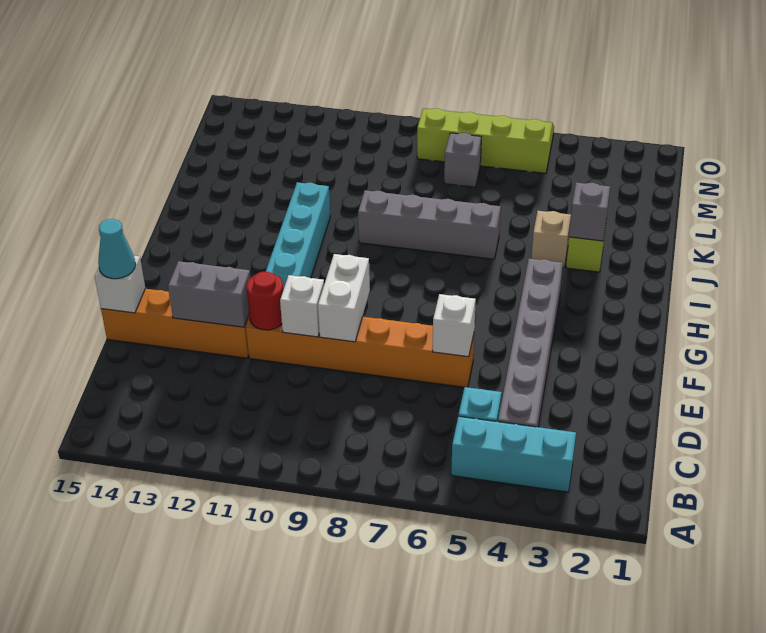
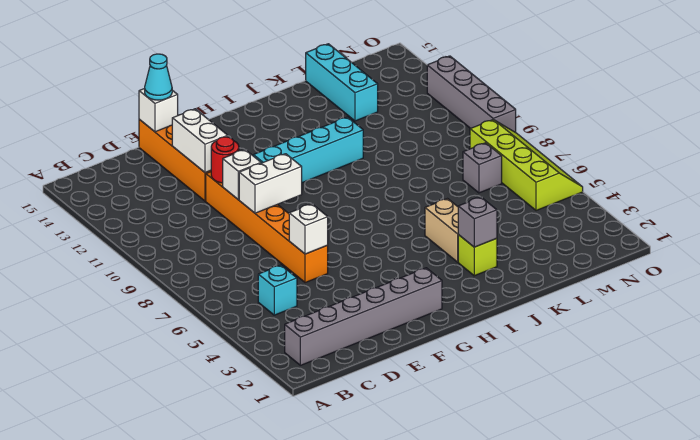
cyan brick B3:B5 level 1 -> cyan brick L13:L15 level 1
grey brick C4:H4 level 1 -> grey brick B2:G2 level 1
grey brick E12:E13 level 2 -> white brick E12:E13 level 2
tan brick J4 level 1 -> tan brick J4:J5 level 1
grey brick J6:J9 level 1 -> grey brick O9:O12 level 1

